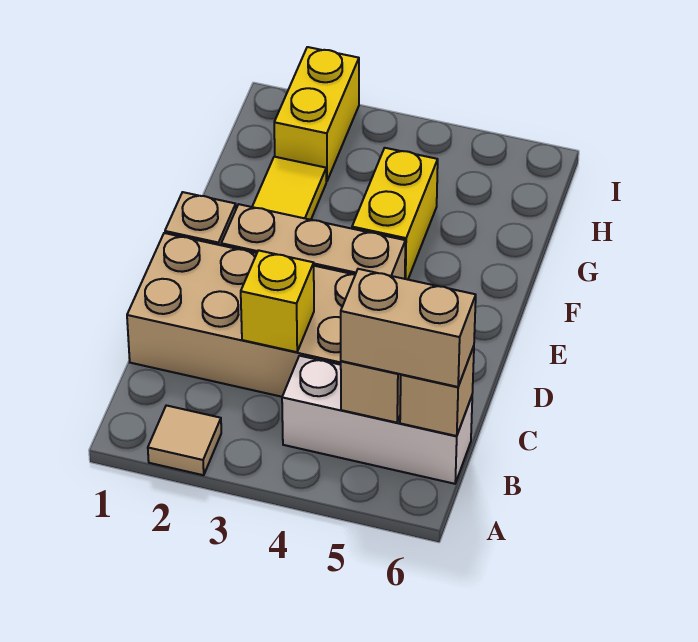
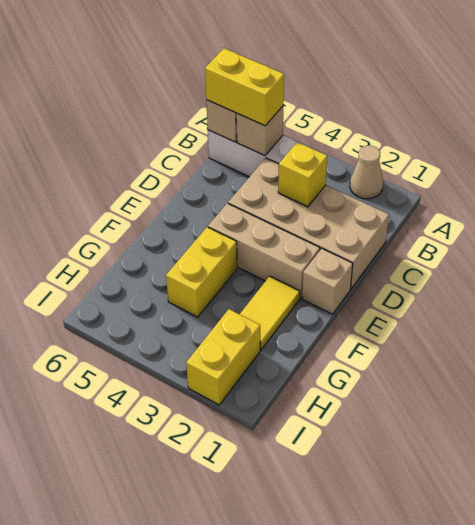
tan tile A2 level 1 -> tan cone A2 level 1
tan brick B5:B6 level 3 -> yellow brick B5:B6 level 3

